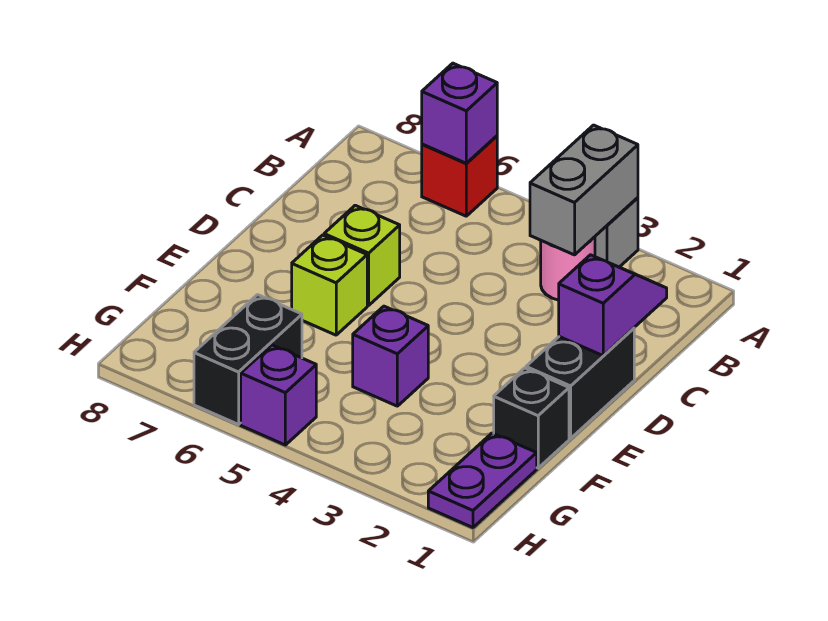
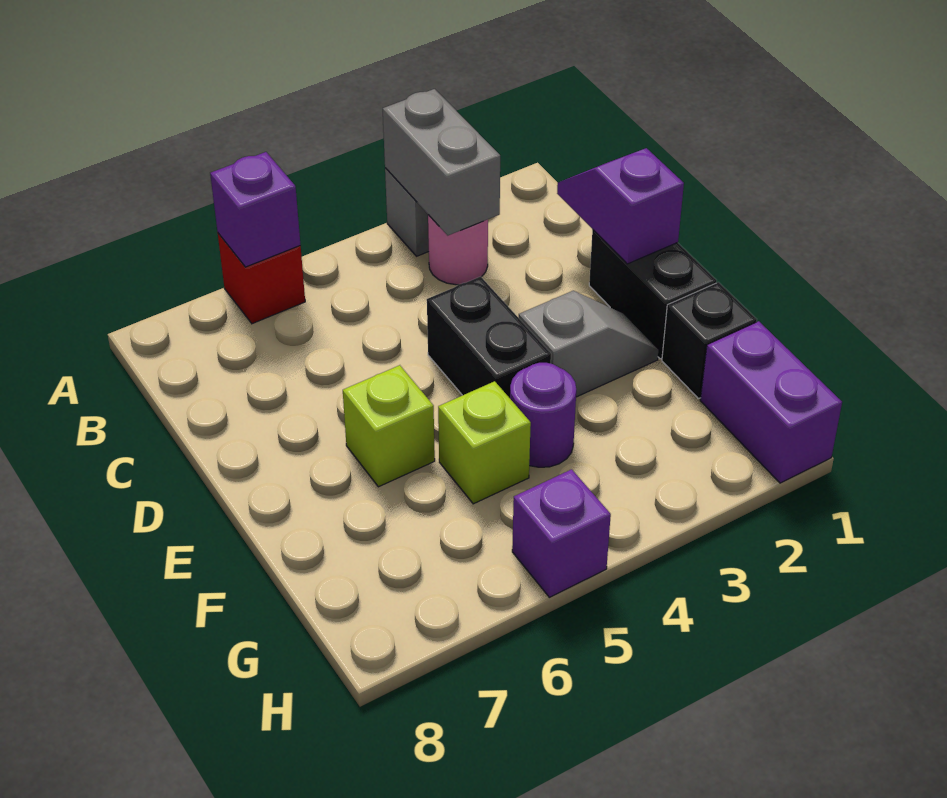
lime brick D6 level 1 -> lime brick F5 level 1
none -> grey slope E2:E3 level 1 top 3
purple brick F4 level 1 -> purple round brick F4 level 1
purple plate G1:H1 level 1 -> purple brick G1:H1 level 1
black brick G6:H6 level 1 -> black brick D4:E4 level 1

